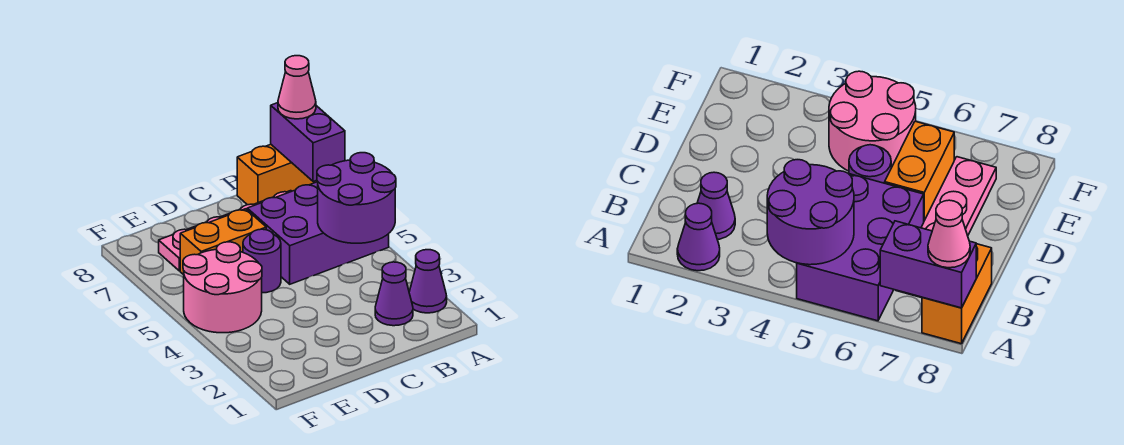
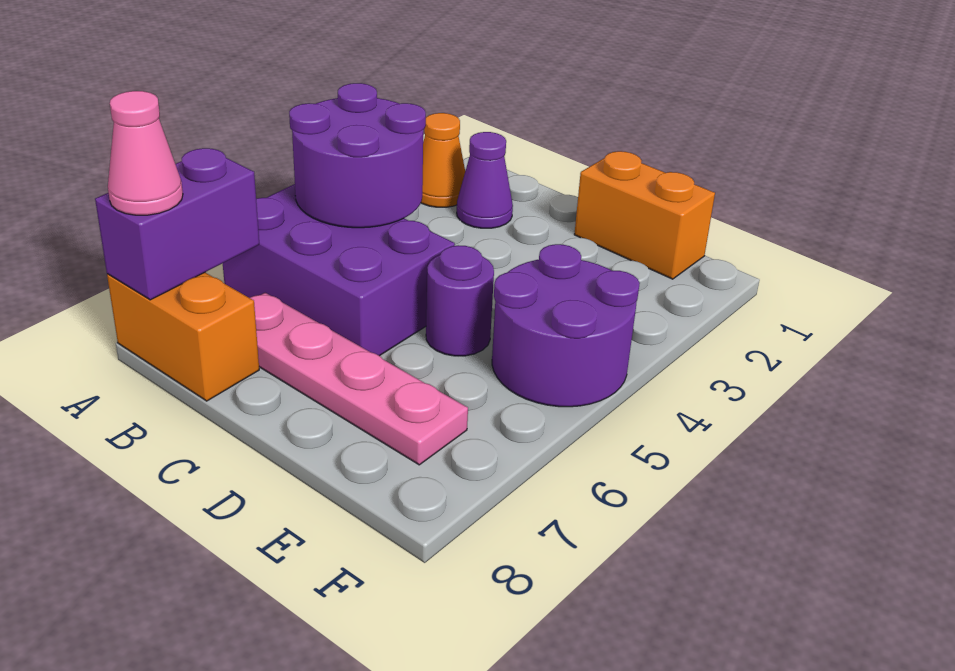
purple cone A2 level 1 -> orange cone A2 level 1
orange brick D6:E6 level 1 -> orange brick D1:E1 level 1
pink round brick E4:F5 level 1 -> purple round brick E4:F5 level 1

